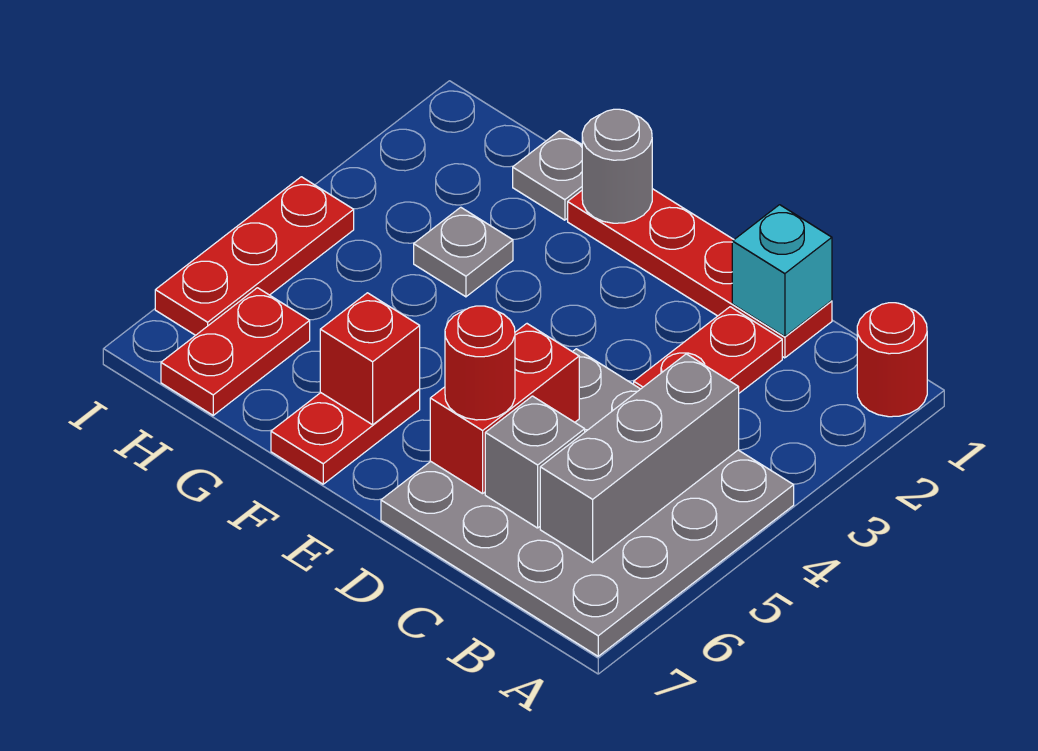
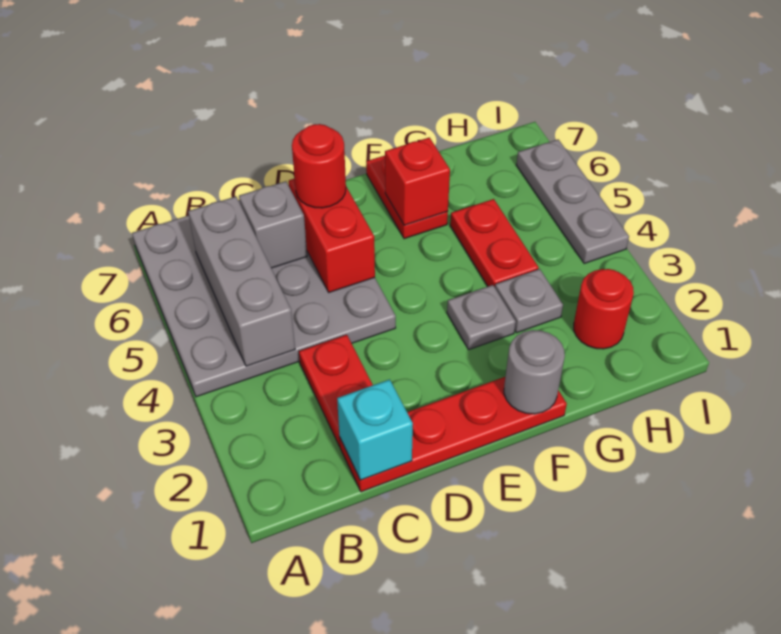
red round brick A1 level 1 -> red round brick H2 level 1
grey plate G1 level 1 -> grey plate F3 level 1
red plate H6:H7 level 1 -> red plate G4:G5 level 1
red plate I4:I6 level 1 -> grey plate I4:I6 level 1

